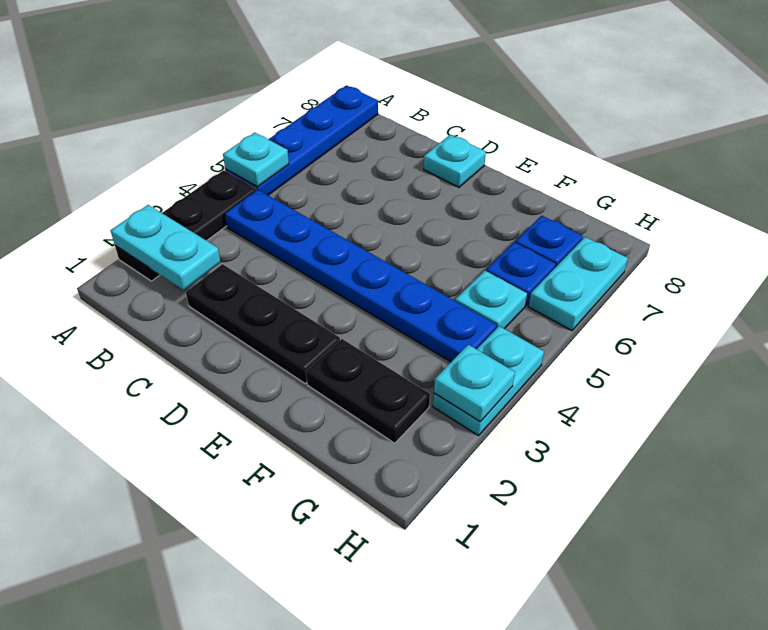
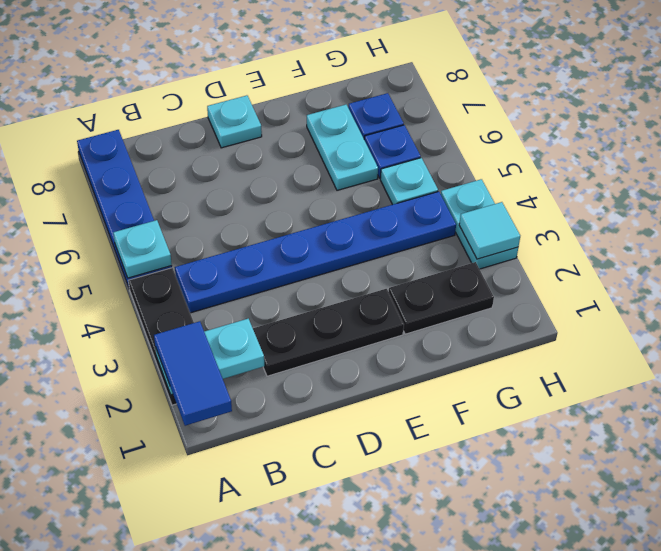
none -> blue tile A1:A2 level 3
cyan plate H3 level 2 -> cyan tile H3 level 2
cyan plate H6:H7 level 1 -> cyan plate F6:F7 level 1

